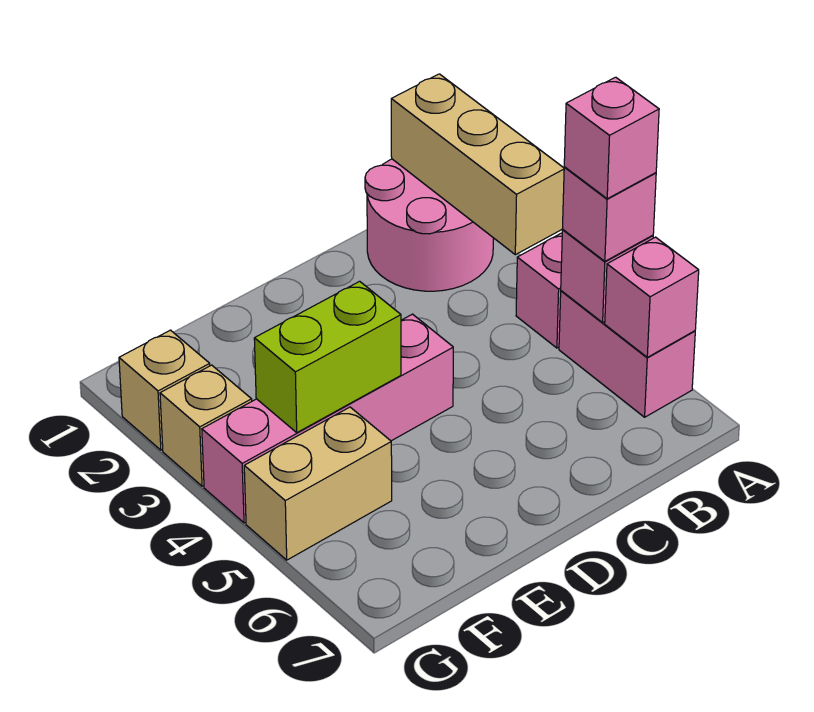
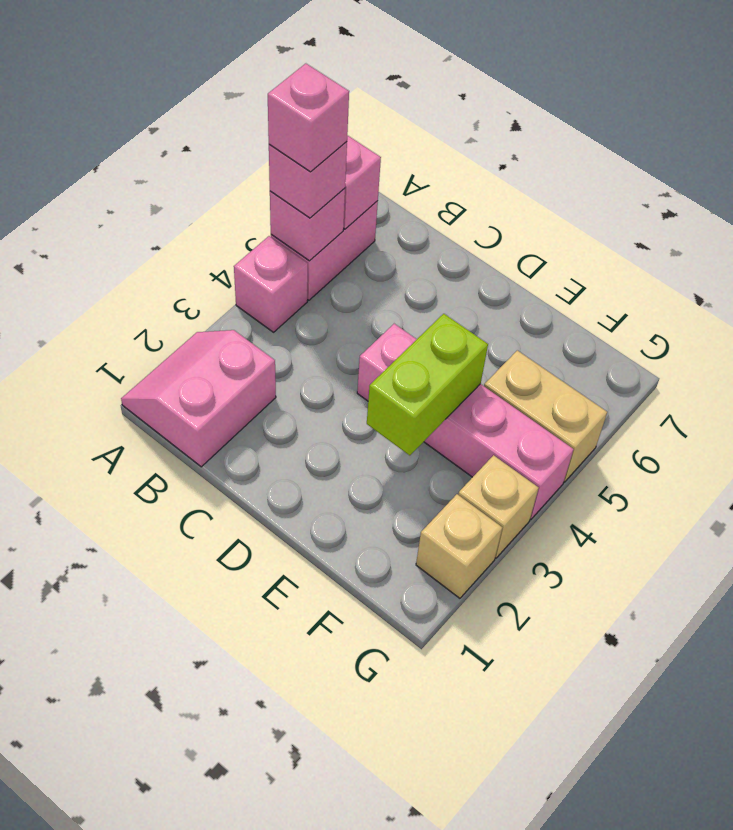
pink round brick A1:B2 level 1 -> pink slope A1:B2 level 1 top B
tan brick A1:A3 level 2 -> none
lime brick E4:F4 level 2 -> lime brick E3:E4 level 2

